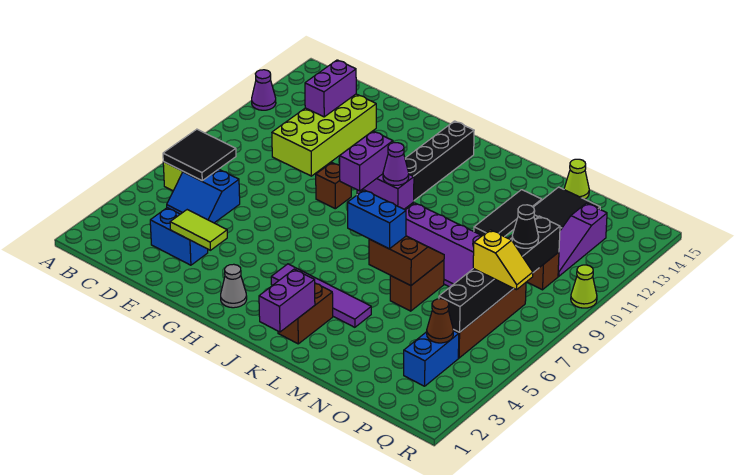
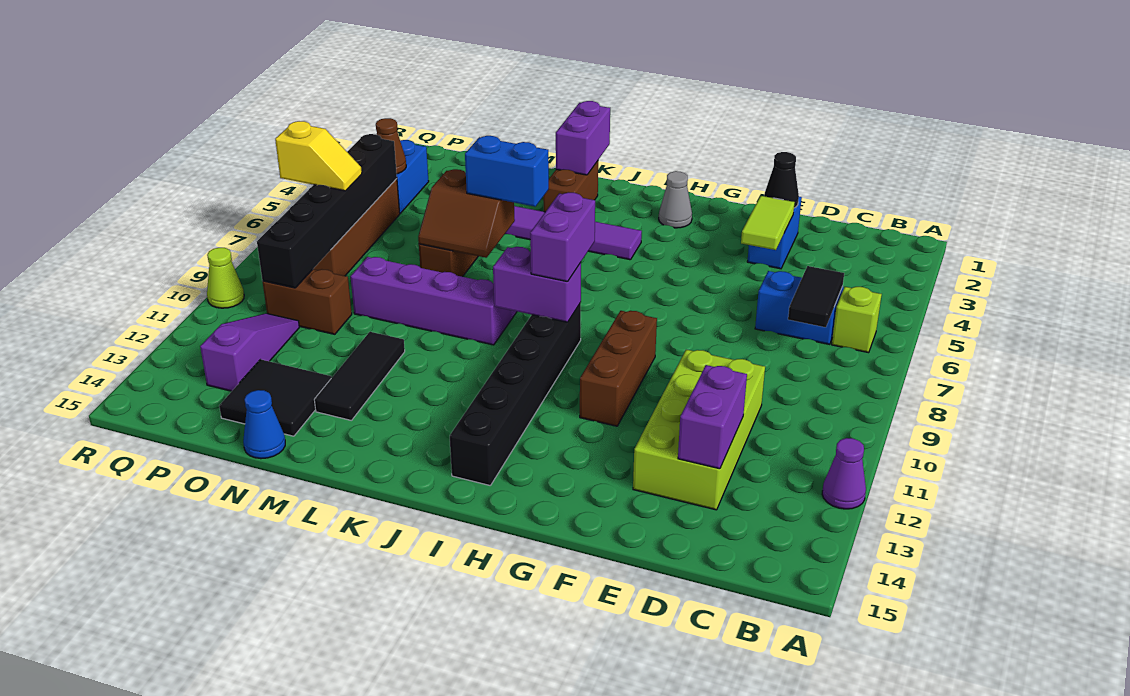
black tile B6:C7 level 2 -> black tile C6:C7 level 2
blue brick D3:E3 level 1 -> blue brick E2:E3 level 1
lime tile E3:F3 level 2 -> lime tile E3:E4 level 2
brown brick G9 level 1 -> brown brick G9:G11 level 1
purple cone J9 level 3 -> none
lime cone N15 level 1 -> blue cone N15 level 1
yellow slope P7:Q7 level 3 top P -> yellow slope P7:Q7 level 3 top Q
black cone P9 level 3 -> black cone E2 level 2

